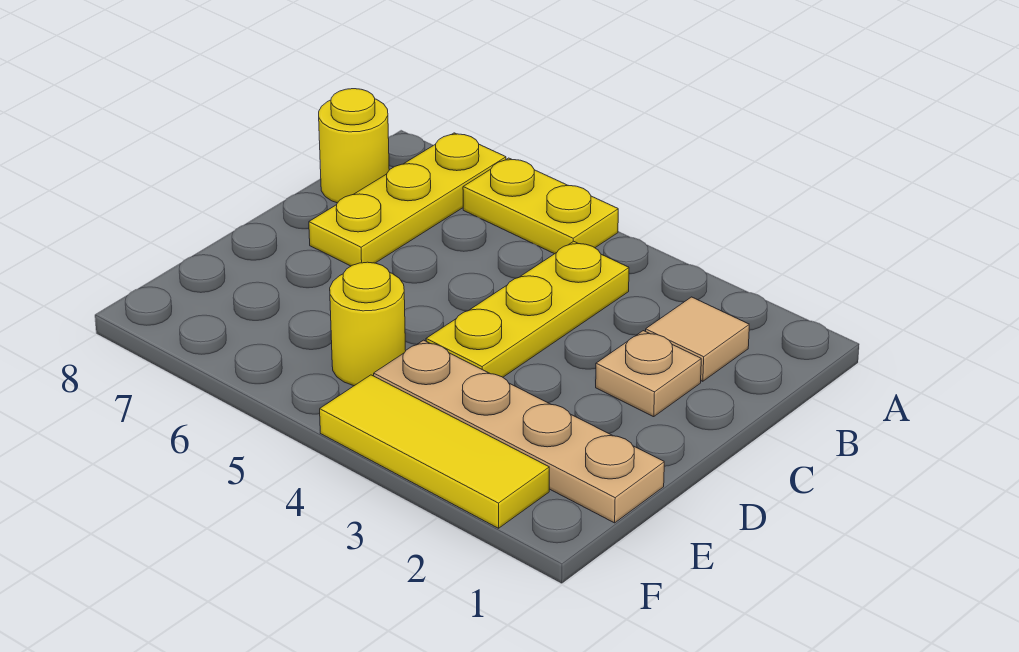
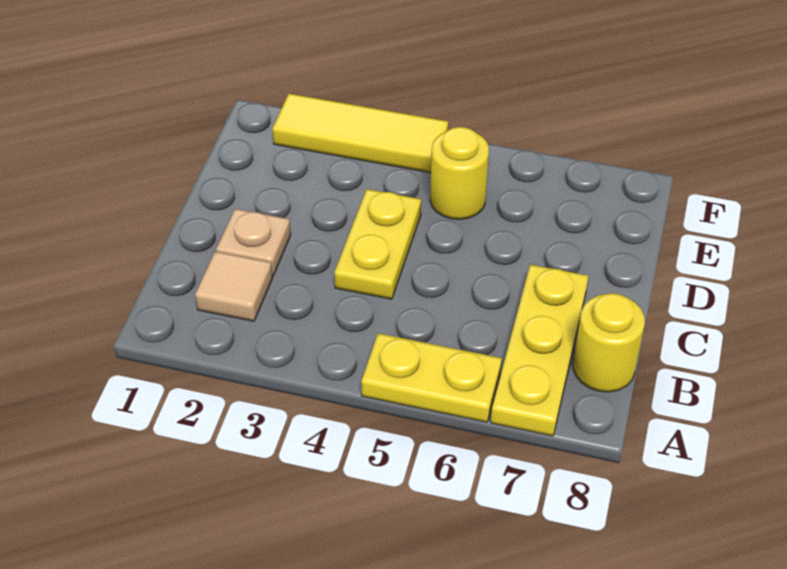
yellow plate B4:D4 level 1 -> yellow plate C4:D4 level 1
tan plate E1:E4 level 1 -> none

